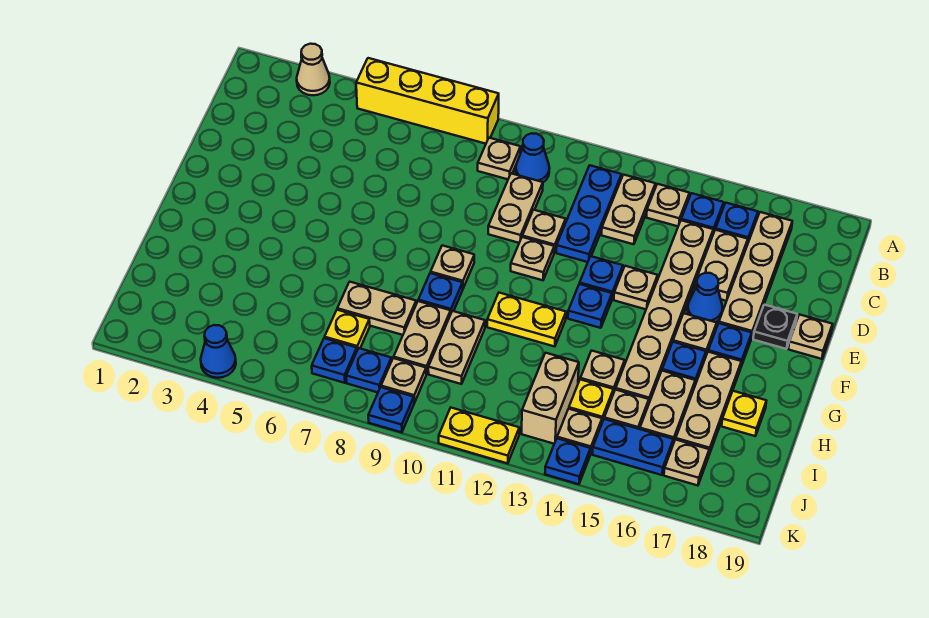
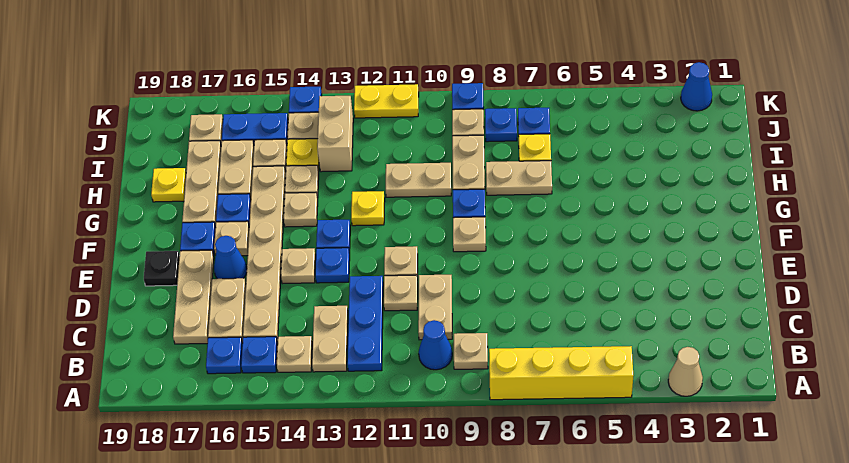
tan plate B17:E17 level 1 -> tan plate C17:E17 level 1
tan plate E19 level 1 -> tan plate G14 level 1
yellow plate G11:G12 level 1 -> yellow plate G12 level 1
tan plate H10:I10 level 1 -> tan plate H10:H11 level 1
blue cone K4 level 1 -> blue cone K2 level 1

